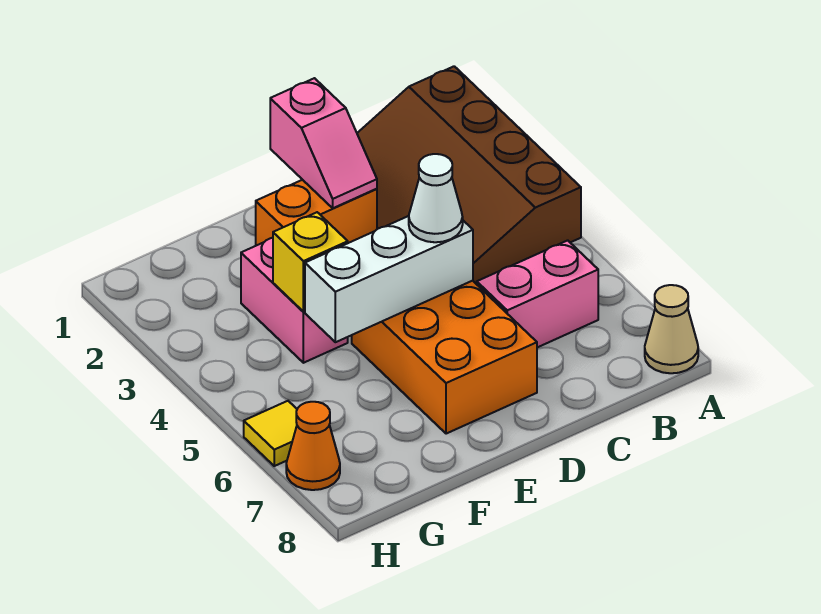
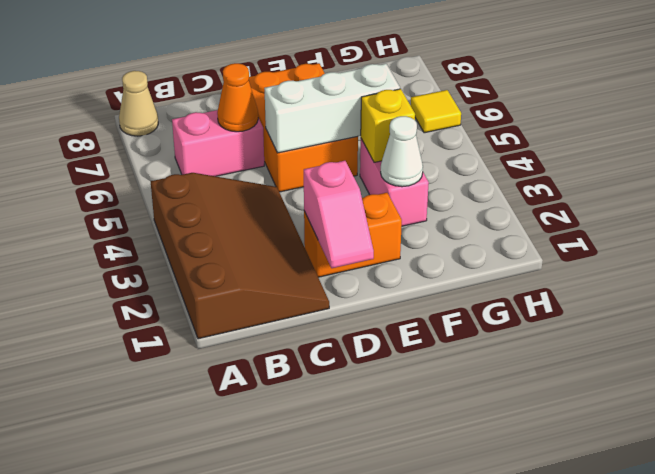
pink slope D1:D2 level 2 top 1 -> pink slope D1:D2 level 2 top 2
white cone D5 level 3 -> white cone F3 level 2
orange cone H7 level 1 -> orange cone C6 level 2

